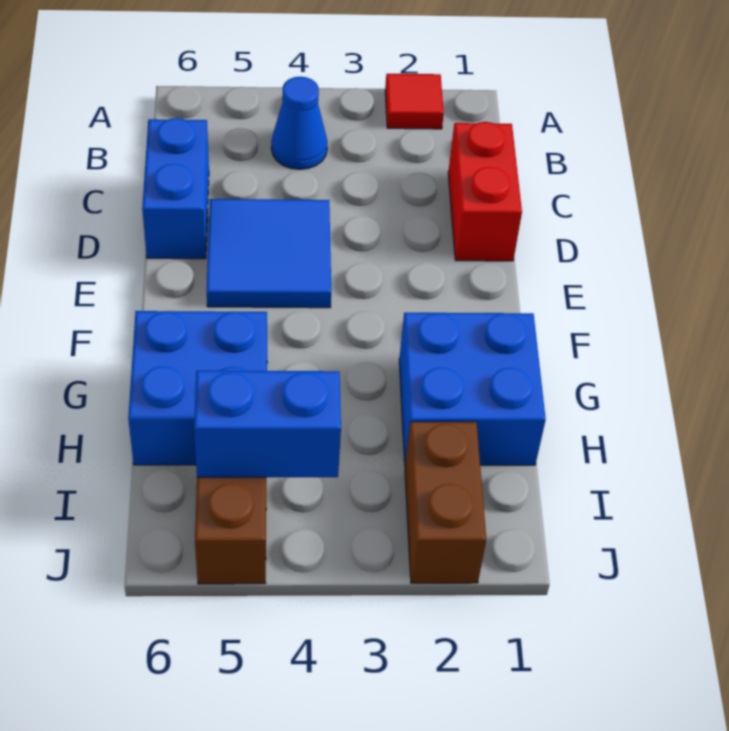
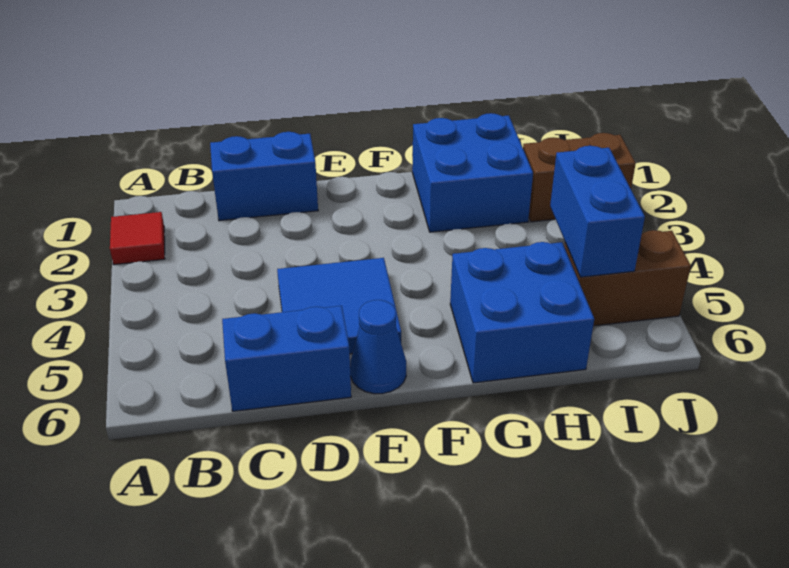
blue cone B4 level 1 -> blue cone E6 level 1
red brick C1:D1 level 1 -> blue brick C1:D1 level 1

